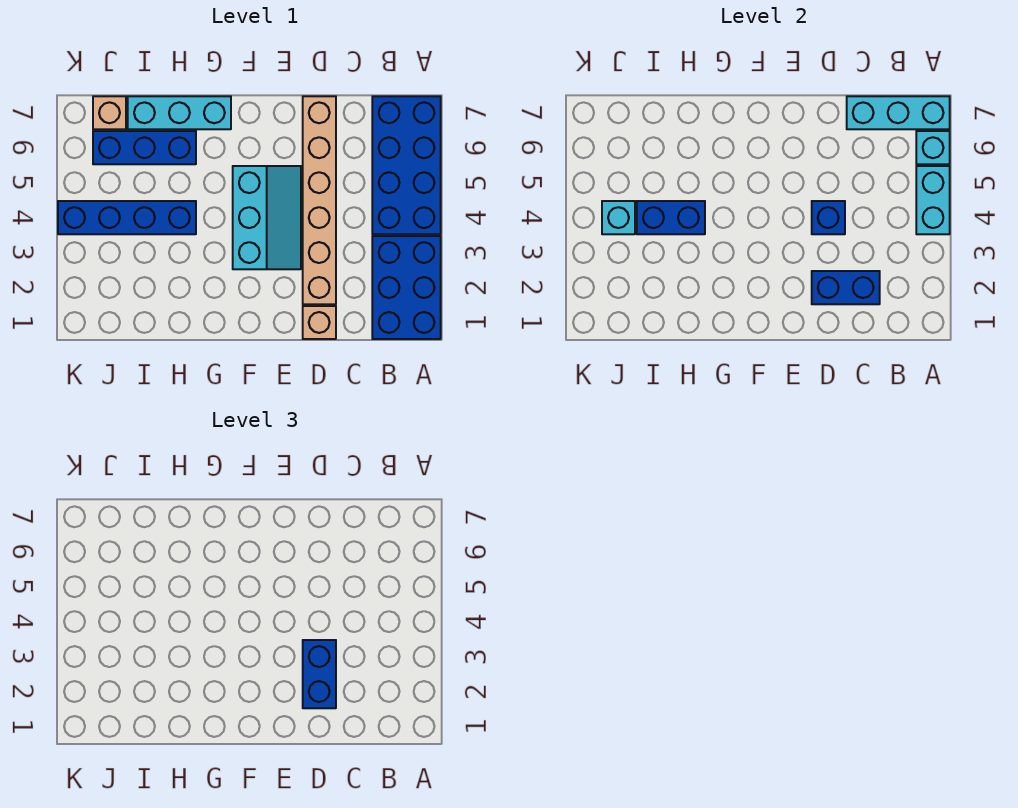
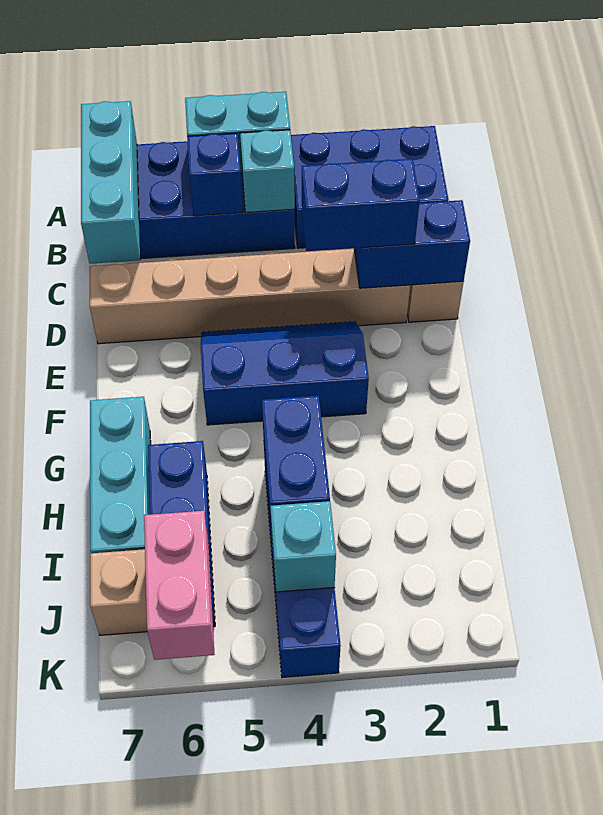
cyan brick A6 level 2 -> cyan brick B4 level 2
blue brick C2:D2 level 2 -> blue brick D1:D2 level 2
blue brick D4 level 2 -> blue brick B5 level 2
cyan slope E3:F5 level 1 top F -> blue slope E3:F5 level 1 top F
none -> pink brick J6:K6 level 2

